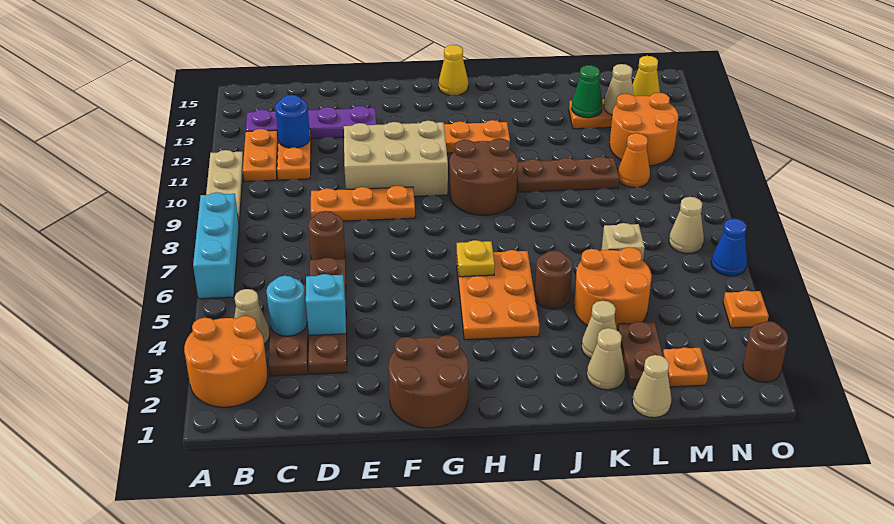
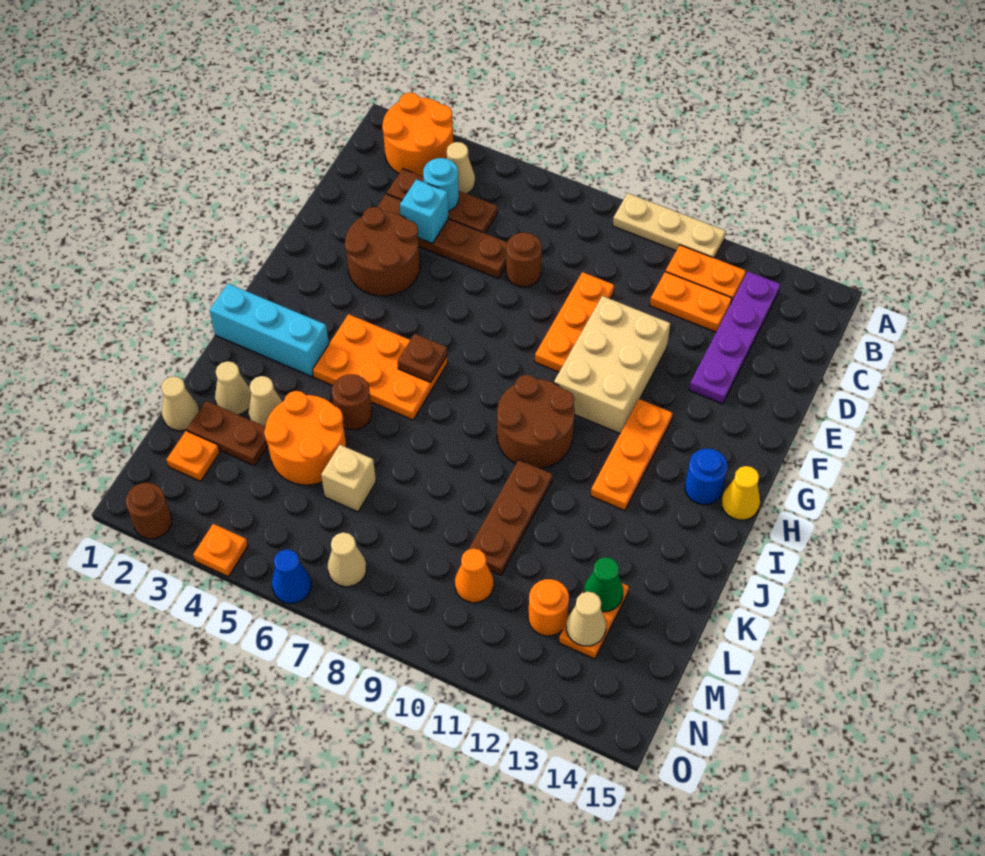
cyan brick A6:A8 level 1 -> cyan brick I1:I3 level 1
blue round brick C12 level 2 -> blue round brick H14 level 1
brown round brick F1:G2 level 1 -> brown round brick E3:F4 level 1
yellow plate H6 level 2 -> brown plate H6 level 2
orange round brick M11:N12 level 1 -> orange round brick M12 level 1
yellow cone N14 level 1 -> none

